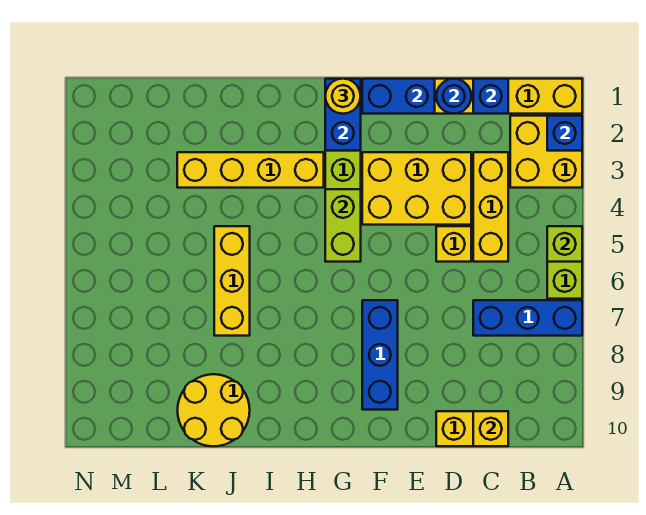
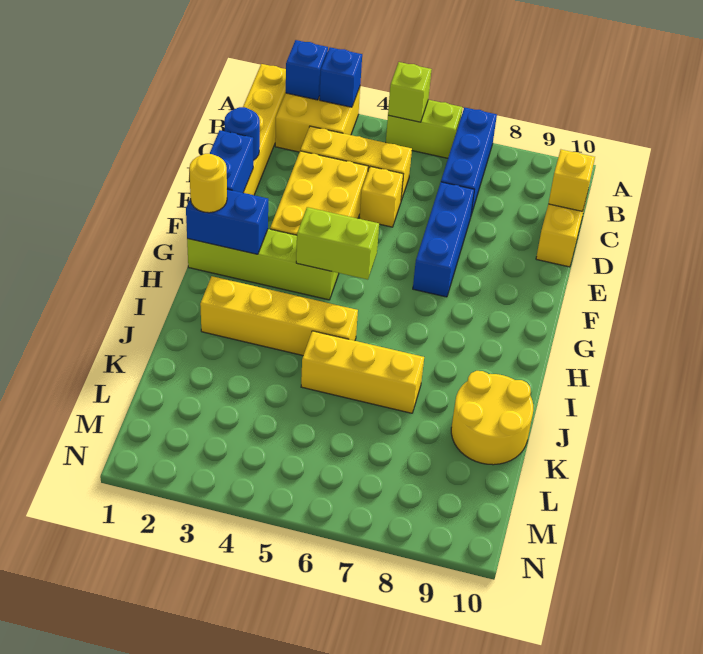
blue brick C1 level 2 -> blue brick A3 level 2
blue brick F7:F9 level 1 -> blue brick D7:F7 level 1
yellow brick H3:K3 level 1 -> yellow brick I2:I5 level 1

